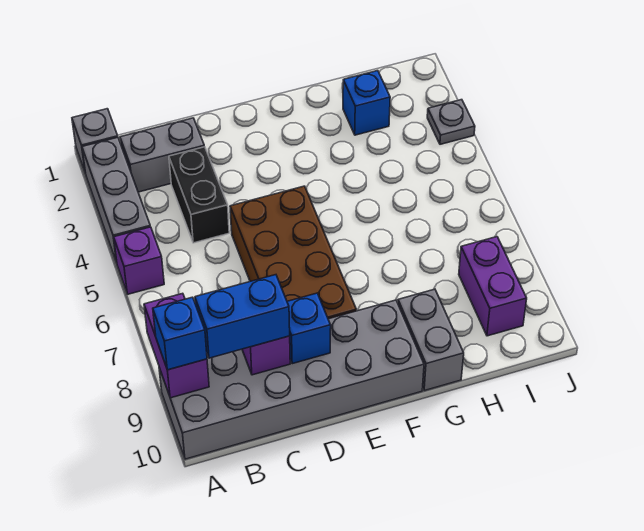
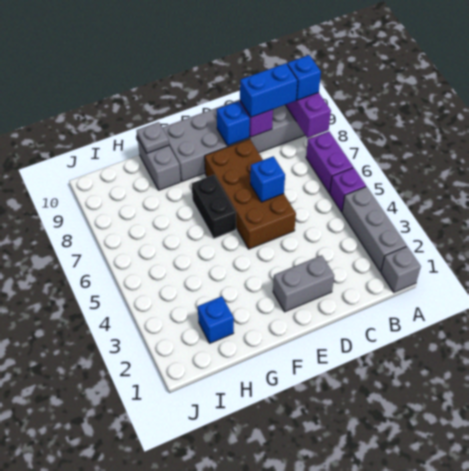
grey brick B2:C2 level 1 -> grey brick D2:E2 level 1
black brick C3:C4 level 1 -> black brick F6:F7 level 1
none -> blue brick D6 level 2
purple brick I8:I9 level 1 -> purple brick A6:A7 level 1
grey plate J3 level 1 -> grey plate G10 level 2

